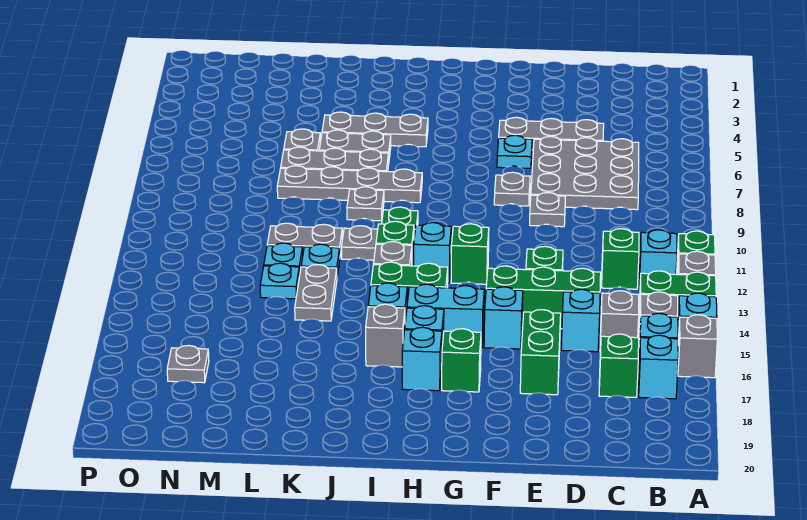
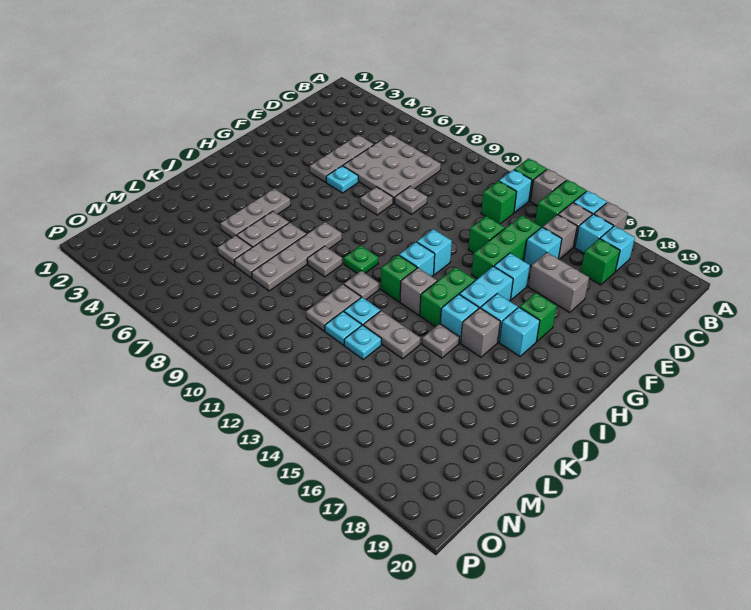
green brick E16:E17 level 1 -> grey brick E16:E17 level 1
green brick G12 level 1 -> cyan brick G12 level 1
grey plate N17 level 1 -> grey plate J15 level 1

